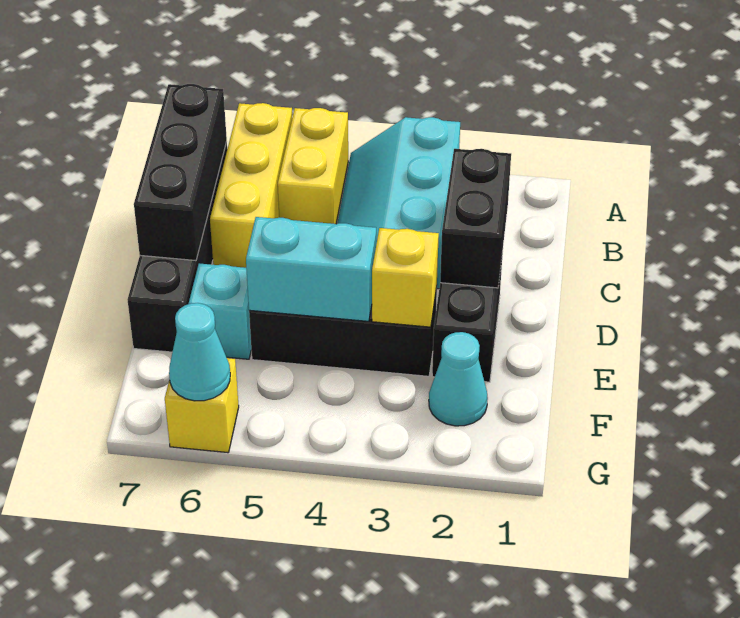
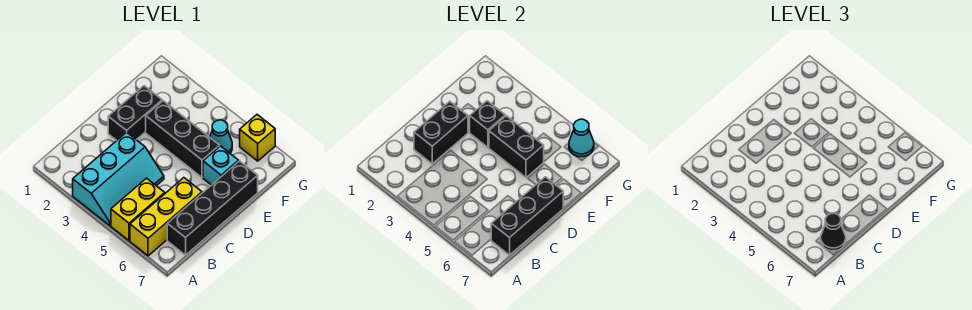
none -> black cone B7 level 3
yellow brick E3 level 2 -> black brick E3 level 2
cyan brick E4:E5 level 2 -> black brick E4:E5 level 2
cyan cone F2 level 1 -> cyan cone F5 level 1

